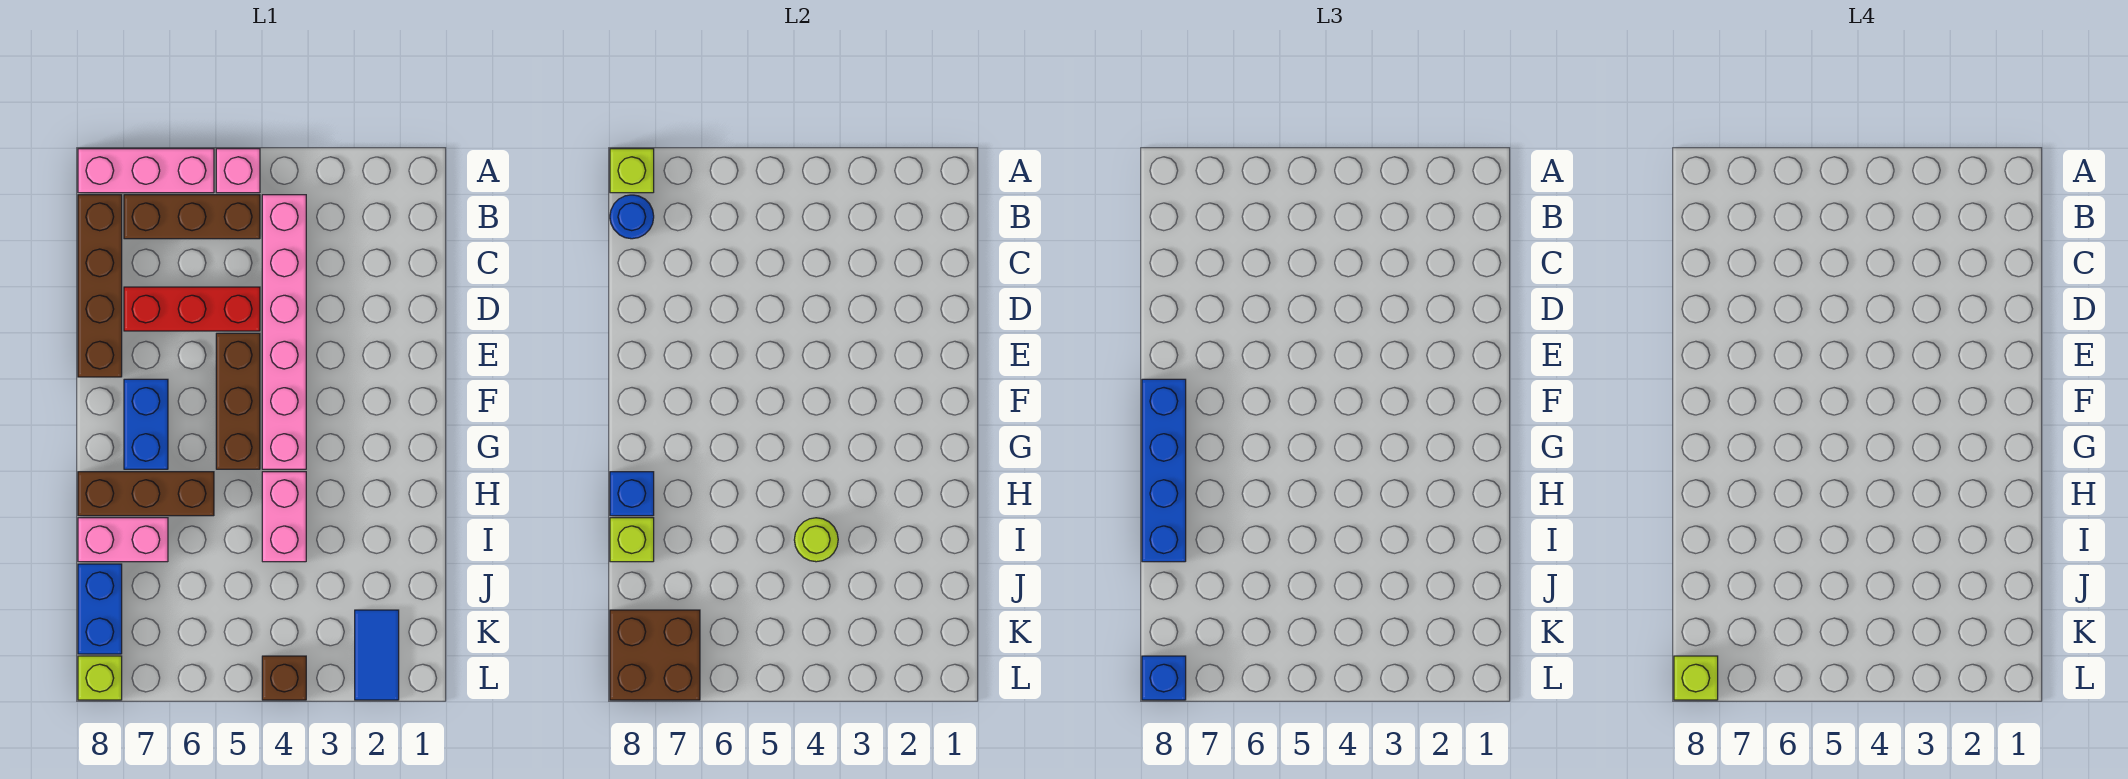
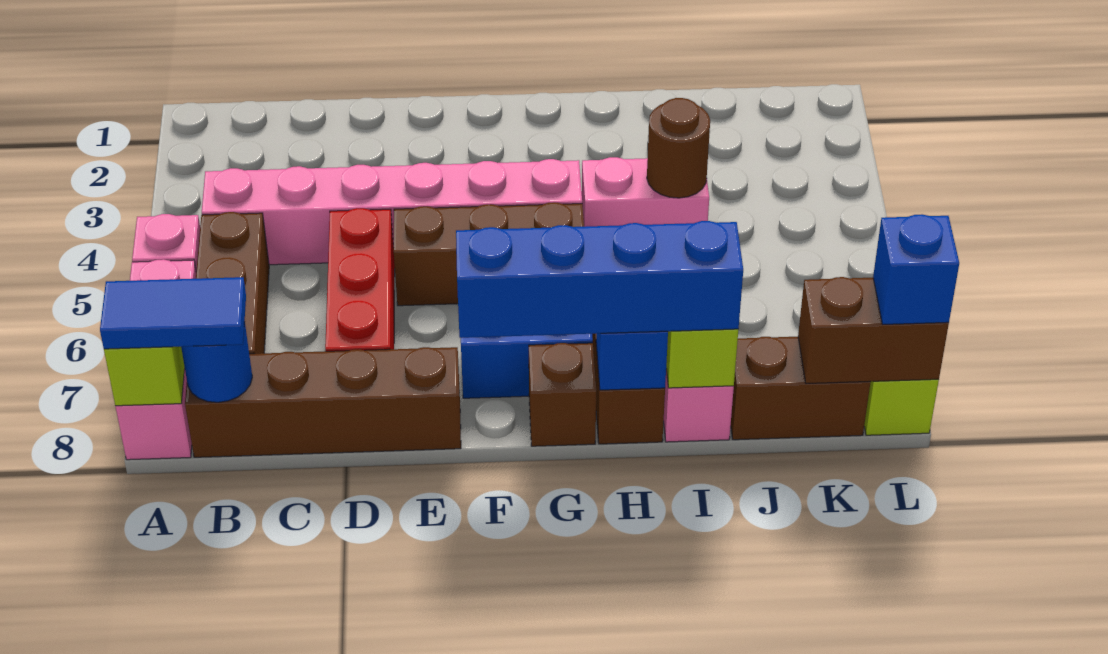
lime round brick I4 level 2 -> brown round brick I4 level 2
blue brick J8:K8 level 1 -> brown brick J8:K8 level 1
blue tile K2:L2 level 1 -> blue tile A8:B8 level 3
brown brick K7:L8 level 2 -> brown brick K8:L8 level 2
brown brick L4 level 1 -> brown brick G8 level 1
lime brick L8 level 4 -> none

